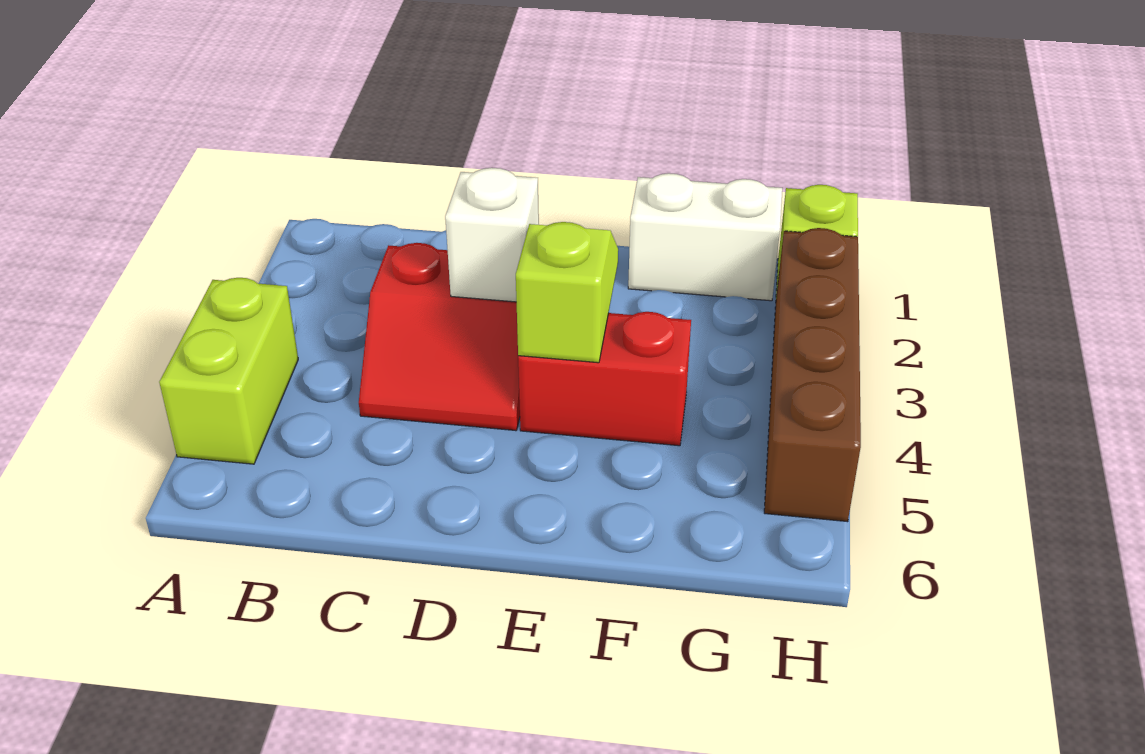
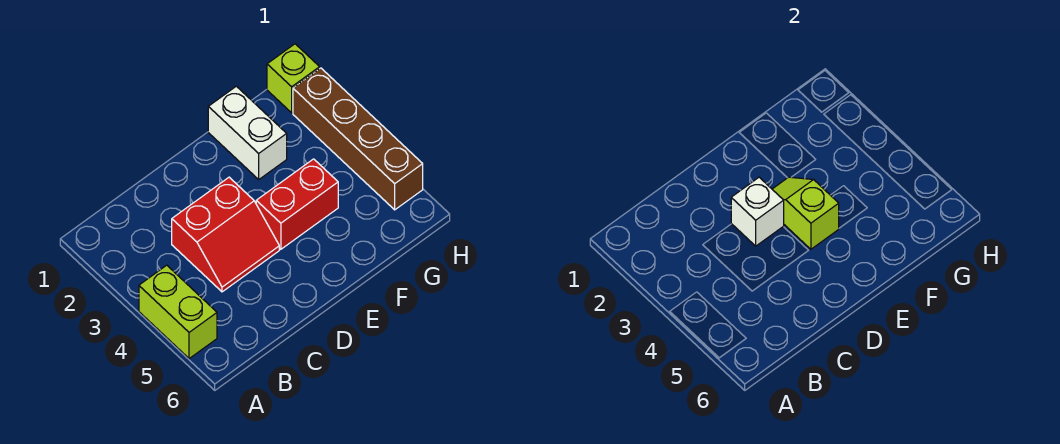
white brick F1:G1 level 1 -> white brick F1:F2 level 1

